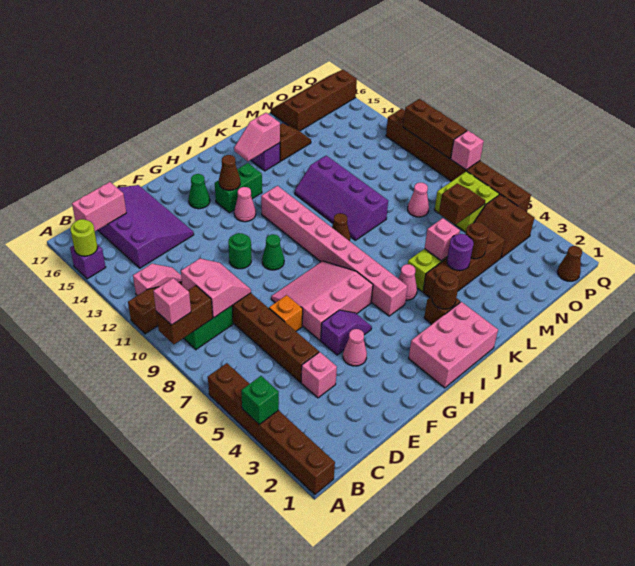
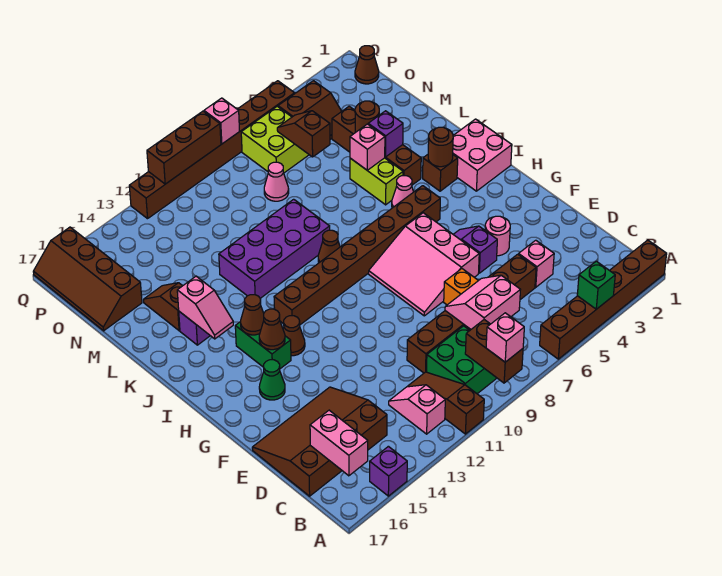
lime round brick A15 level 2 -> none
pink slope C9:D10 level 2 top C -> pink slope C7:D8 level 2 top C
purple slope C14:E17 level 1 top C -> brown slope C14:E17 level 1 top C
pink cone F4 level 1 -> pink round brick F4 level 1
green round brick F11 level 1 -> none
green cone G10 level 1 -> none
pink brick H1:J2 level 1 -> pink brick I1:J2 level 1
pink cone H13 level 1 -> brown cone H13 level 1
pink brick I5:I12 level 1 -> brown brick I5:I12 level 1
none -> brown cone I14 level 2
purple slope K9:L12 level 1 top L -> purple brick K9:L12 level 1
purple round brick L4 level 2 -> purple brick L4 level 2

